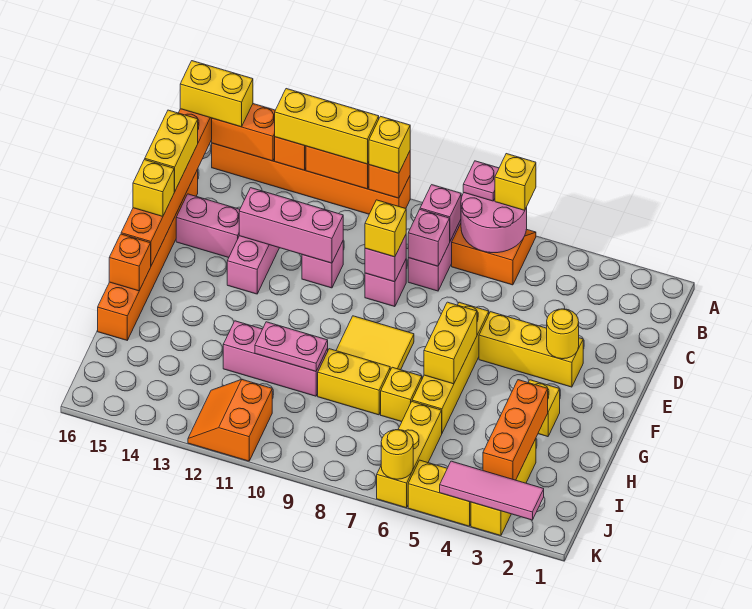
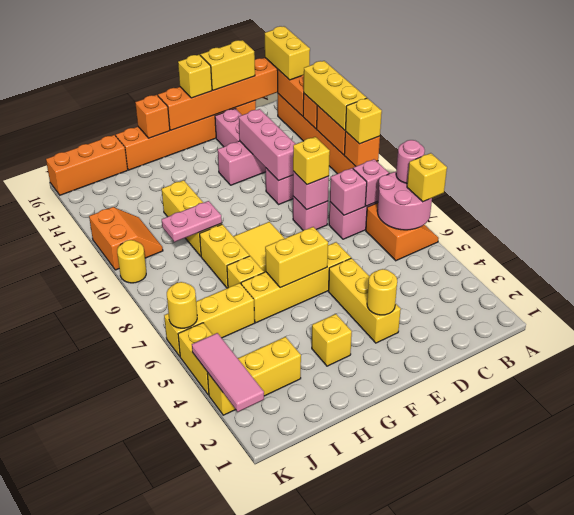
pink plate A7 level 3 -> pink round brick A7 level 3
orange brick H3:J3 level 2 -> orange brick I16:K16 level 1
pink brick H10:H12 level 1 -> yellow brick H10:H12 level 1
pink plate H10:H11 level 2 -> pink plate H10:I10 level 2
orange slope J11:K12 level 1 top 11 -> orange slope J11:K12 level 1 top K
none -> yellow round brick K10 level 1

